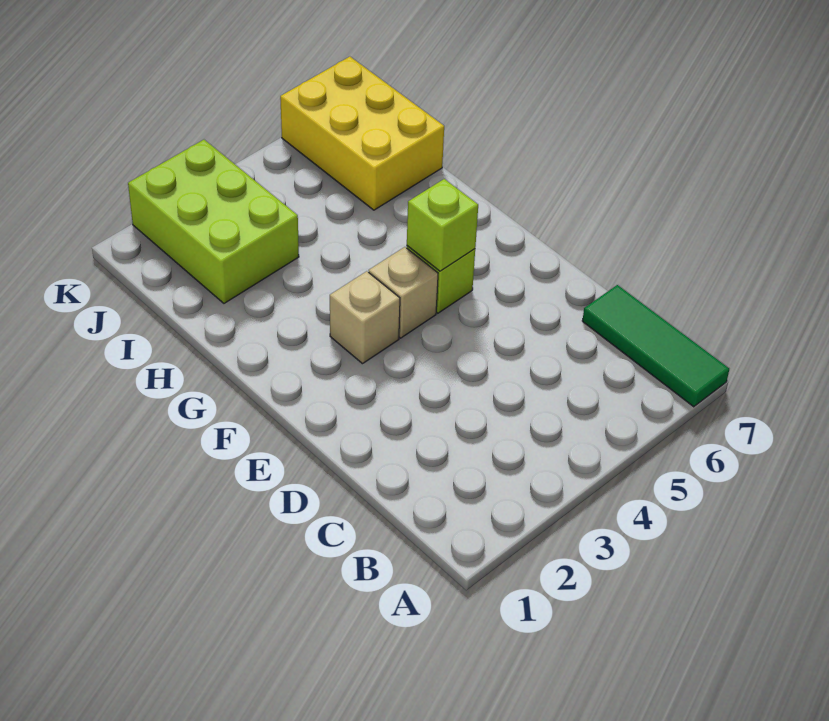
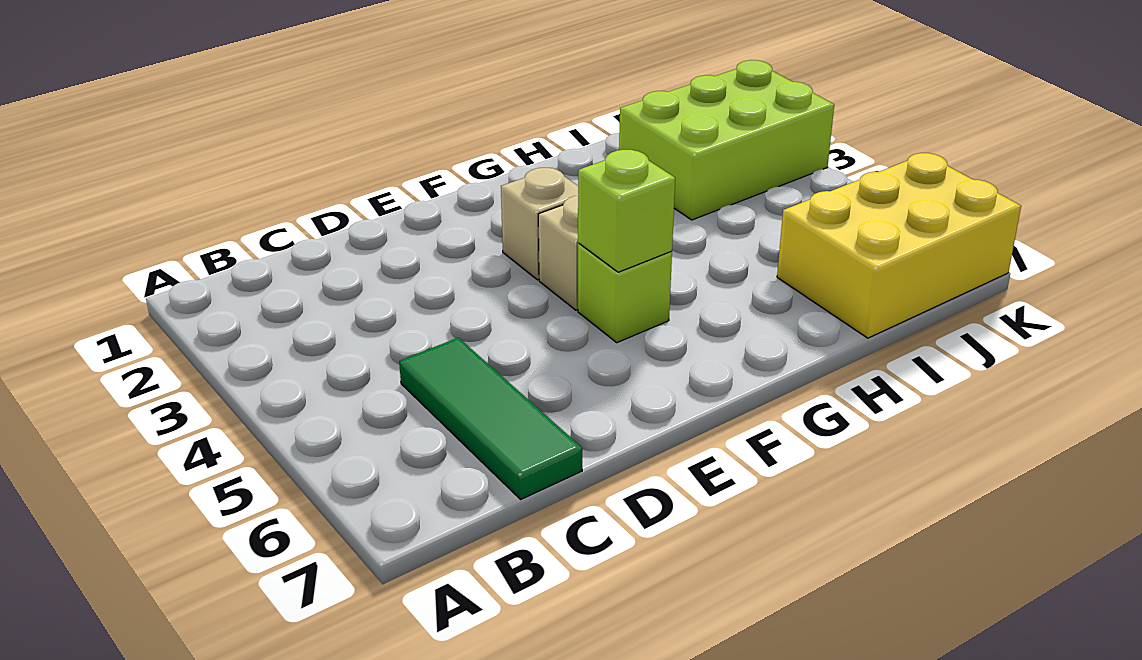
green tile A7:C7 level 1 -> green tile C5:C7 level 1

